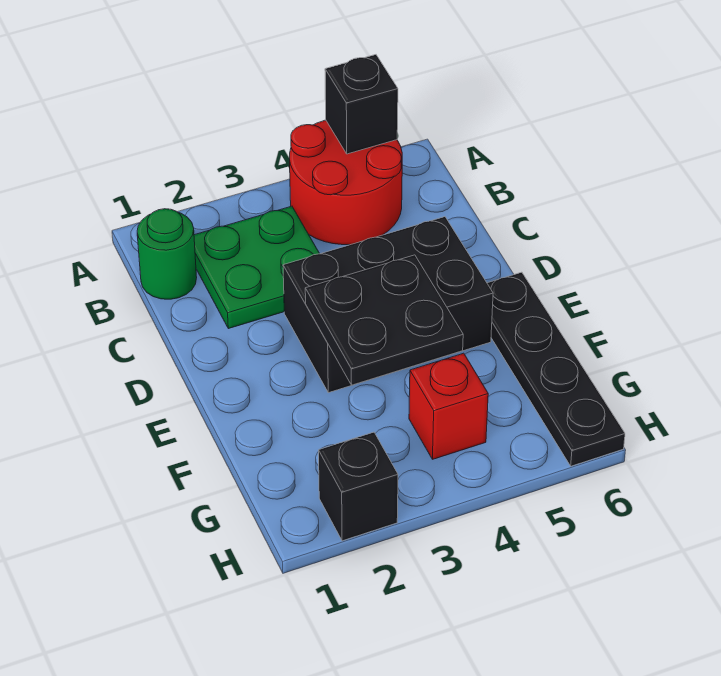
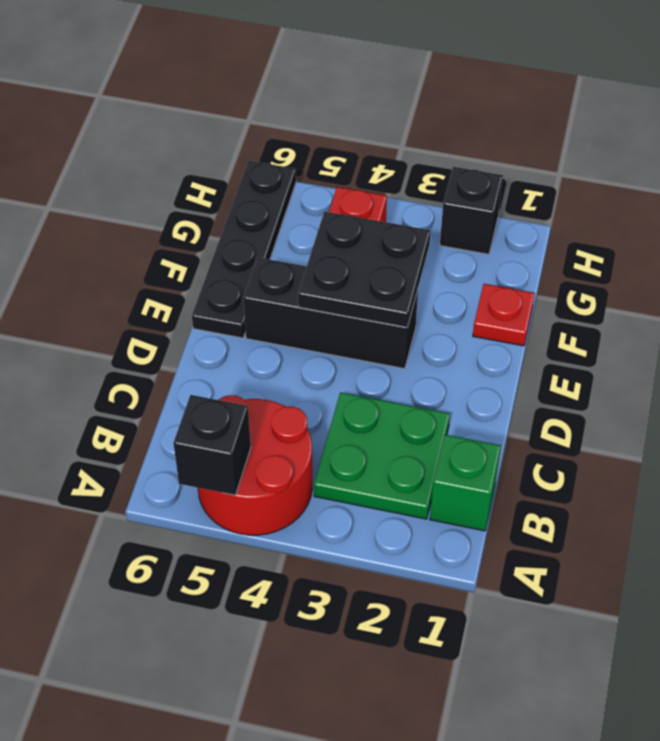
green round brick B1 level 1 -> green brick B1 level 1
black brick D3:E5 level 1 -> black brick E3:E5 level 1
none -> red plate F1 level 1

